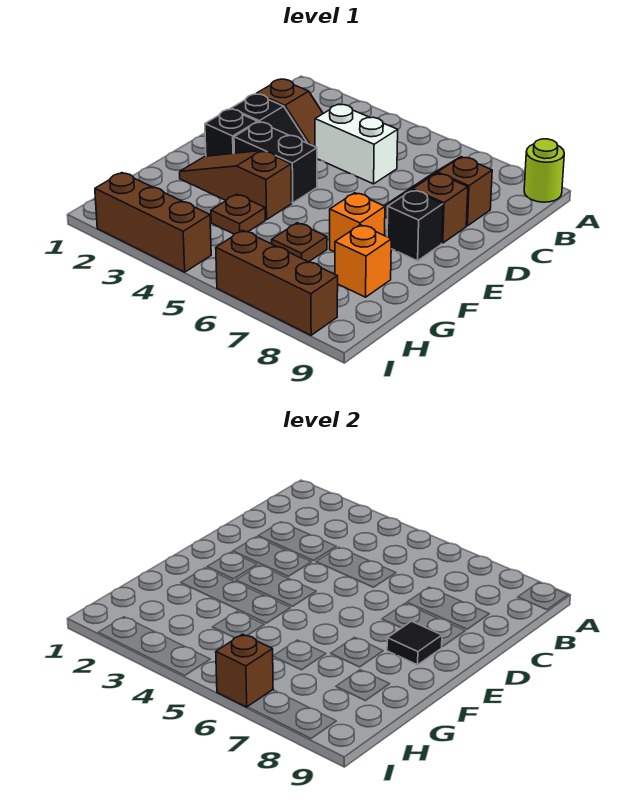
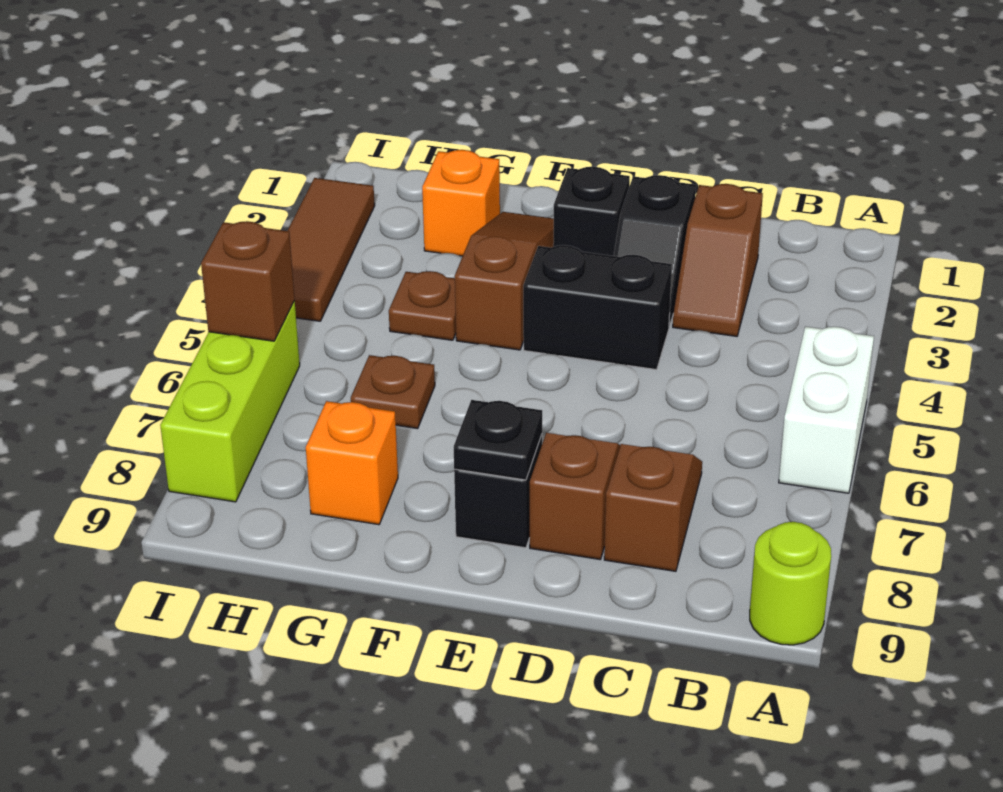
white brick C4:C5 level 1 -> white brick A5:A6 level 1
black brick E3:E4 level 1 -> black brick D4:E4 level 1
black tile E8 level 2 -> black plate E8 level 2
orange brick F7 level 1 -> orange brick G2 level 1
brown brick I2:I4 level 1 -> brown tile I2:I4 level 1
brown brick I6:I8 level 1 -> lime brick I6:I8 level 1

